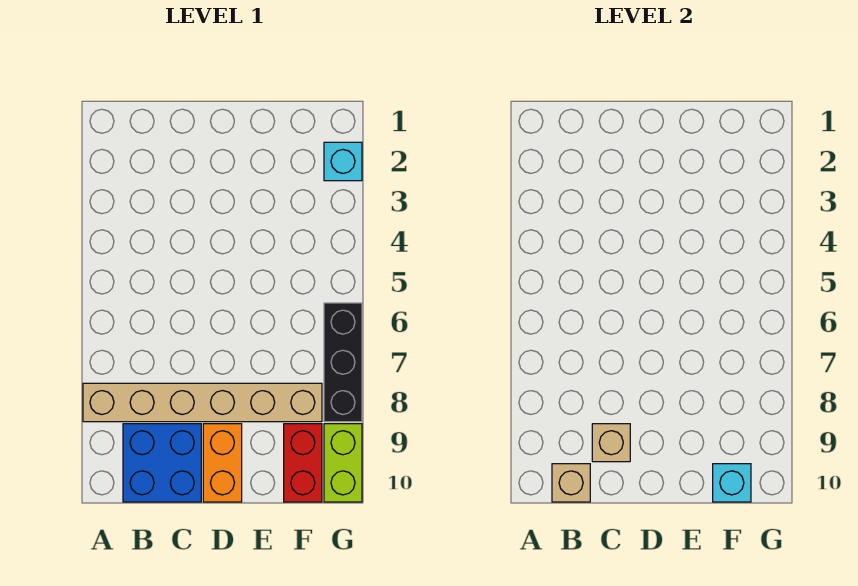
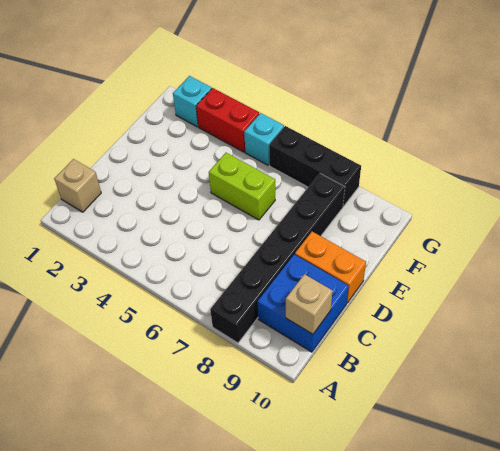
tan brick A8:F8 level 1 -> black brick A8:F8 level 1
tan brick C9 level 2 -> tan brick B1 level 1
red brick F9:F10 level 1 -> red brick G3:G4 level 1
cyan brick F10 level 2 -> cyan brick G5 level 1
lime brick G9:G10 level 1 -> lime brick E5:E6 level 1

